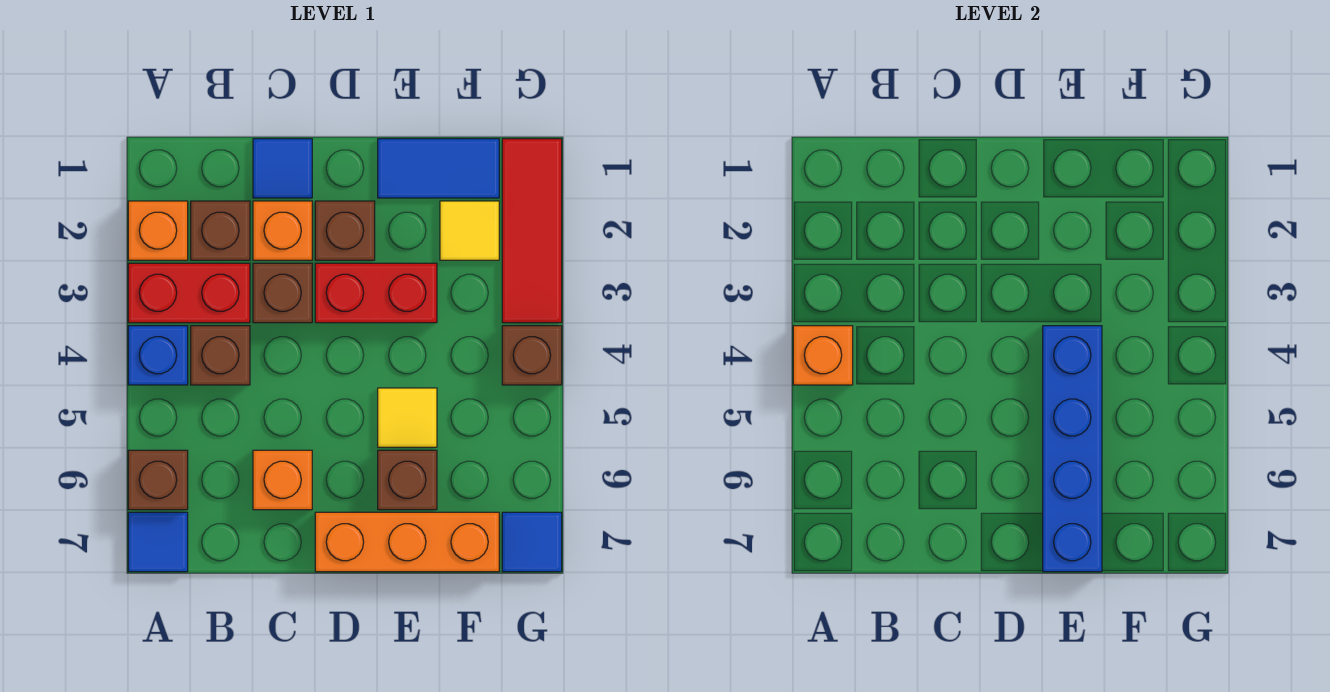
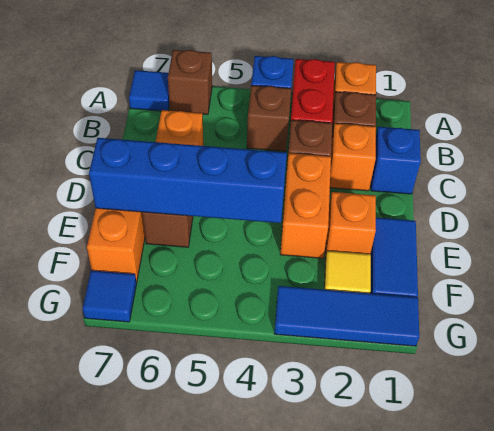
orange brick A4 level 2 -> orange brick E2 level 1
blue tile C1 level 1 -> blue brick C1 level 1
brown brick D2 level 1 -> none
red brick D3:E3 level 1 -> orange brick D3:E3 level 1
yellow tile E5 level 1 -> none
red tile G1:G3 level 1 -> blue tile G1:G3 level 1
brown brick G4 level 1 -> none

